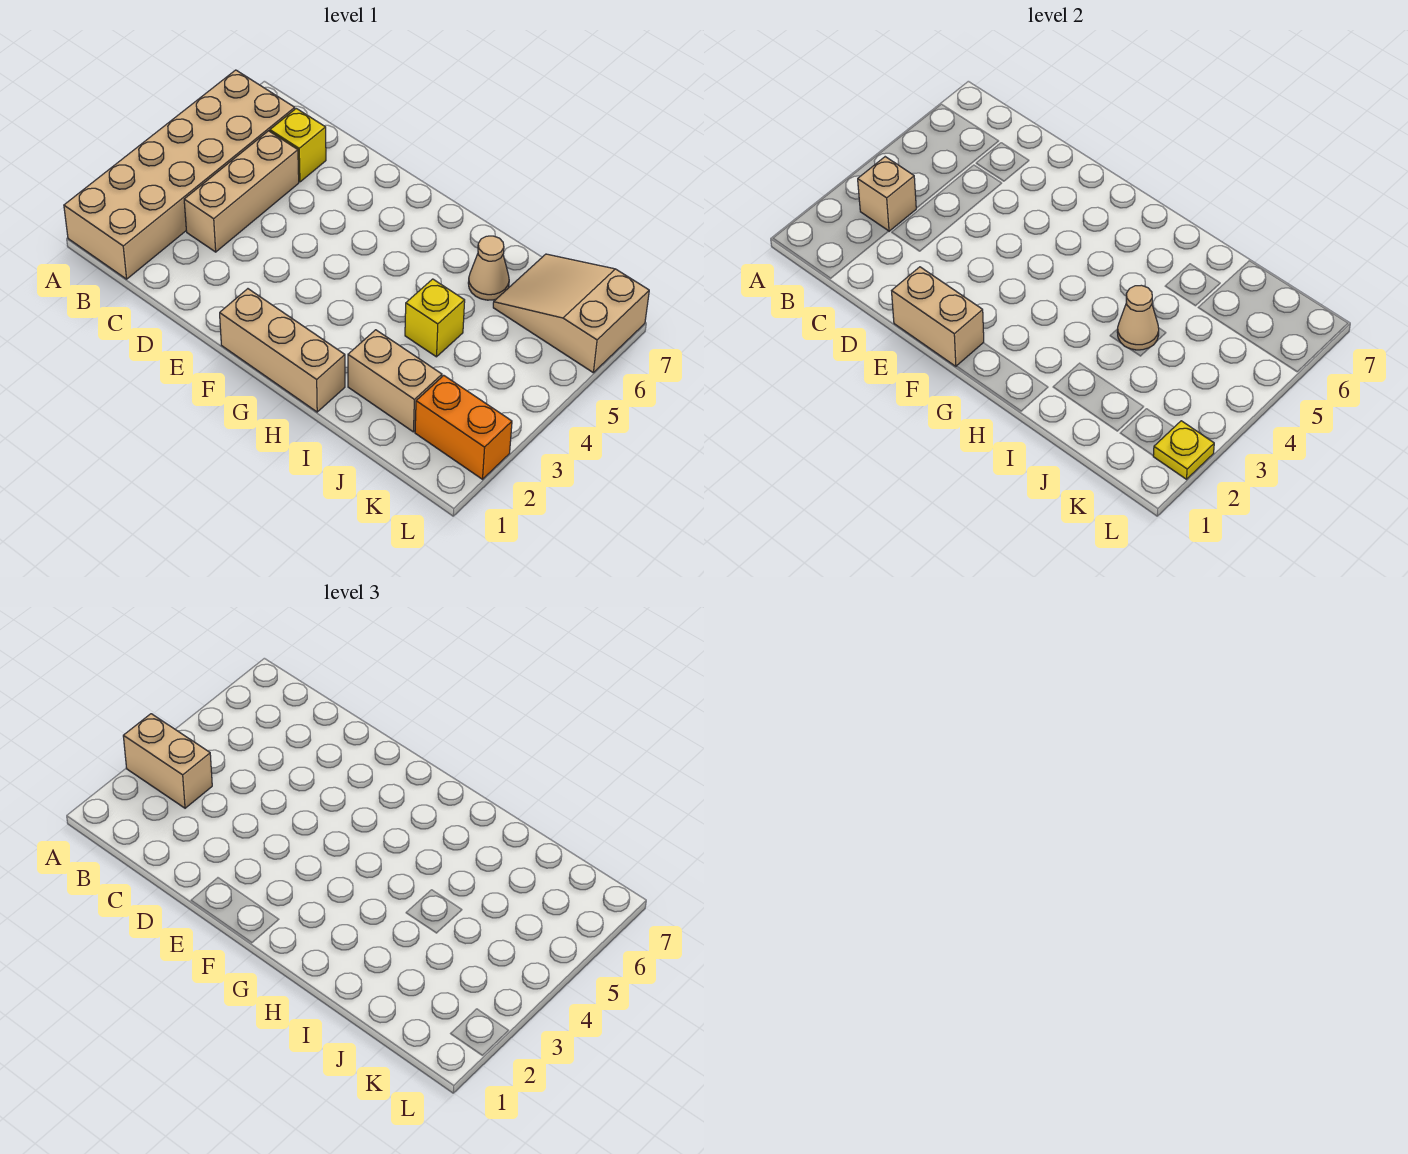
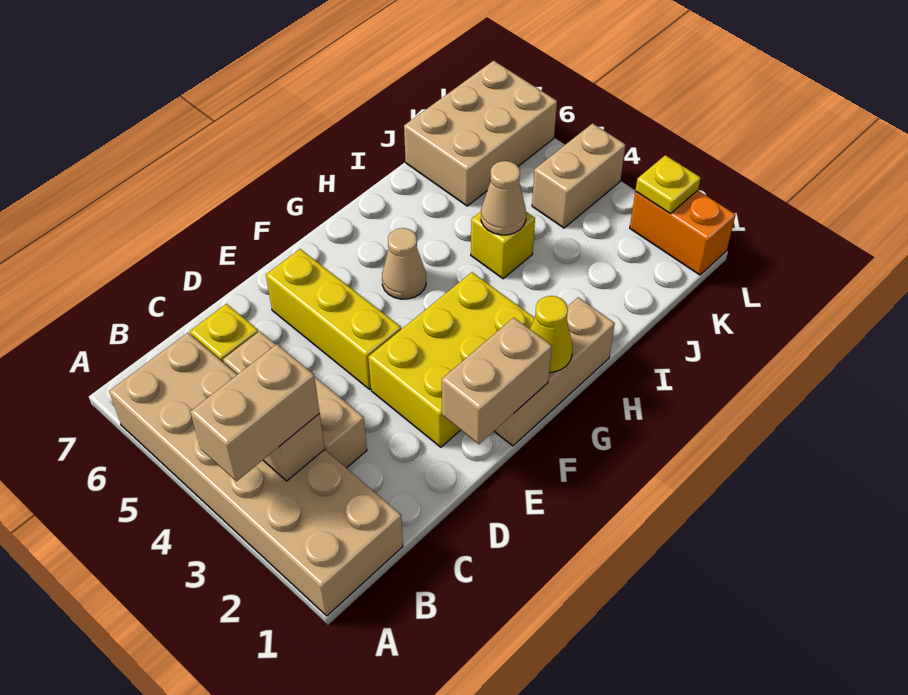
none -> yellow brick E2:G3 level 1
none -> yellow brick E4:E6 level 1
none -> yellow cone G1 level 2
tan brick I2:J2 level 1 -> tan brick K4:L4 level 1
tan cone I6 level 1 -> tan cone G5 level 1
tan slope J6:L7 level 1 top L -> tan brick J6:L7 level 1
orange brick K2:L2 level 1 -> orange brick L1:L2 level 1

